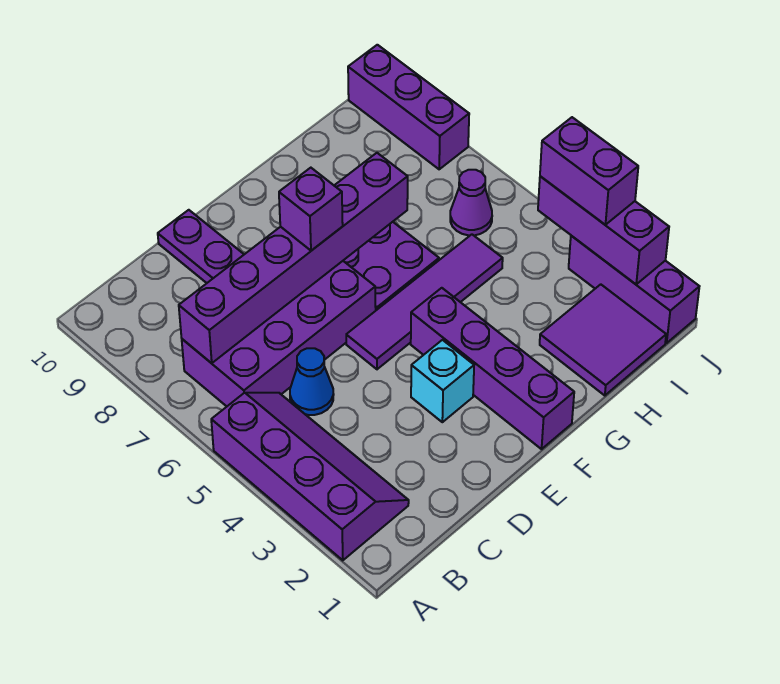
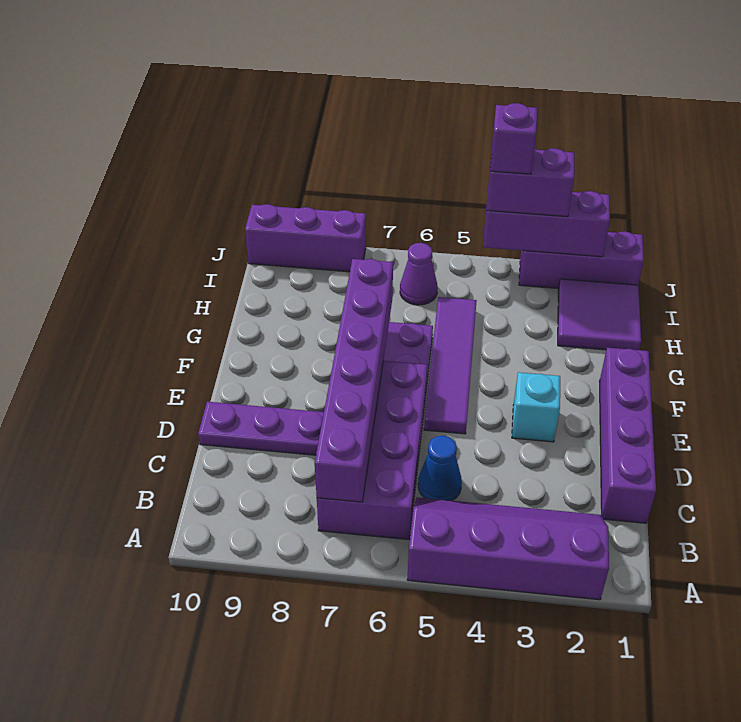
purple brick E7 level 3 -> purple brick J4 level 4
purple brick F1:F4 level 1 -> purple brick C1:F1 level 1

